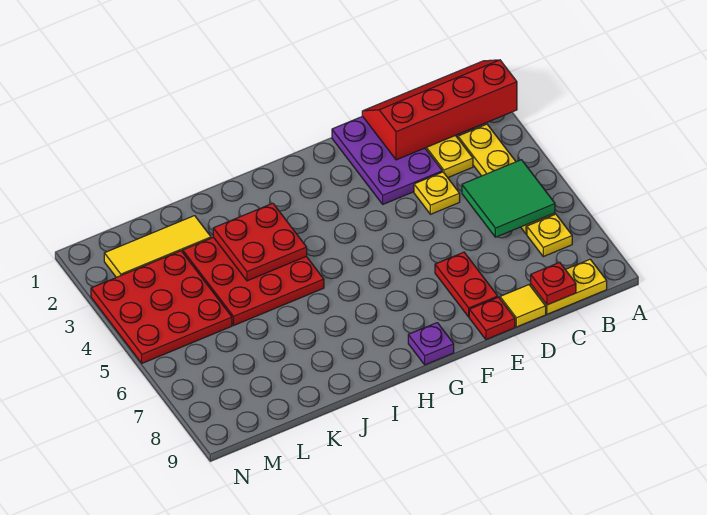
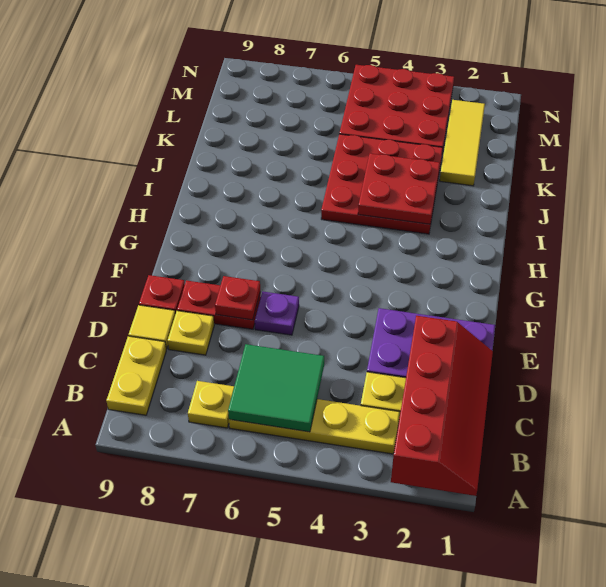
red plate C9 level 2 -> red plate E7 level 2
yellow plate D4 level 1 -> yellow plate D8 level 1
purple plate G9 level 1 -> purple plate E6 level 1

